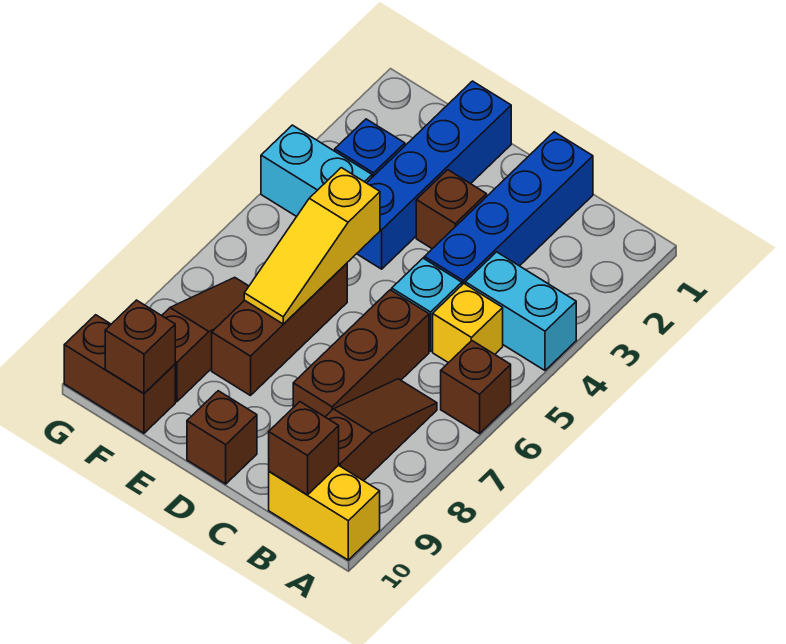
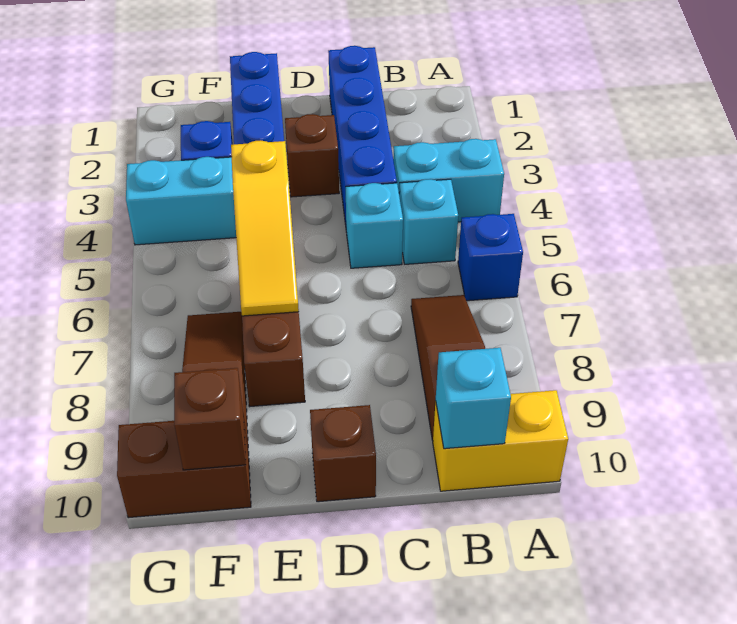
brown brick A6 level 1 -> blue brick A6 level 1
yellow brick B5 level 1 -> cyan brick B5 level 1
brown brick B10 level 2 -> cyan brick B10 level 2
brown brick C6:C8 level 1 -> none

